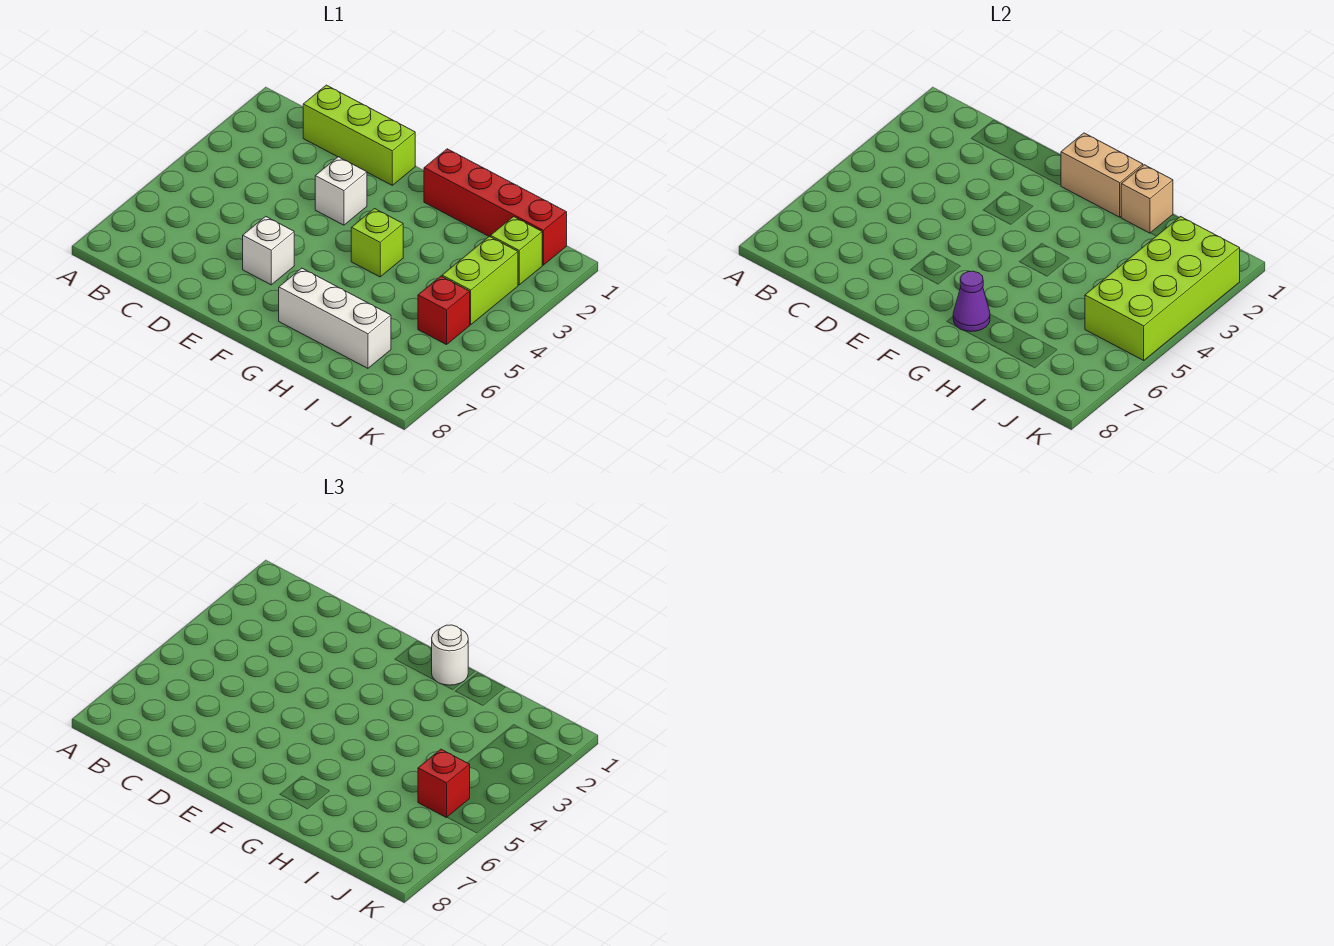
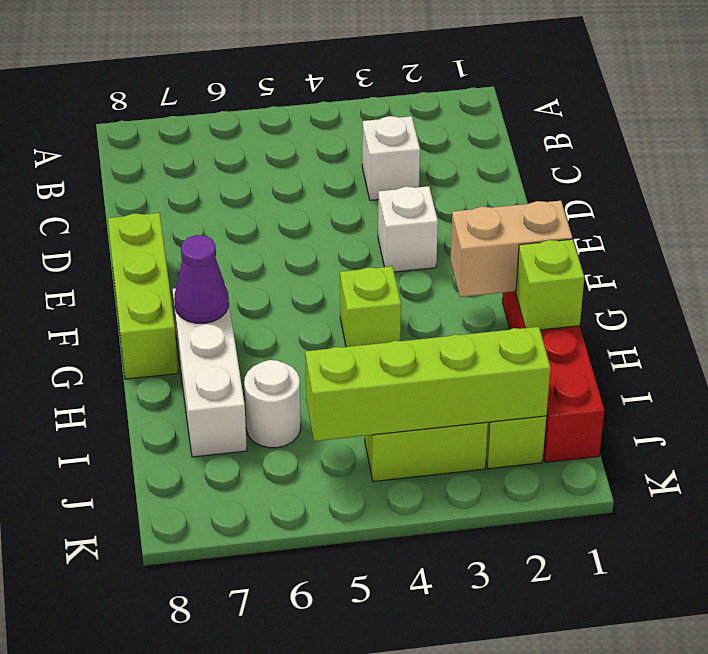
lime brick C1:E1 level 1 -> lime brick E8:G8 level 1
white brick E6 level 1 -> white brick C3 level 1
tan brick F1:G1 level 2 -> tan brick G1:G2 level 2
white round brick G1 level 3 -> white round brick I6 level 1
tan brick H1 level 2 -> lime brick H1 level 2
lime brick J2:K5 level 2 -> lime brick J2:J5 level 2
red brick J5 level 1 -> none
red brick J5 level 3 -> none

